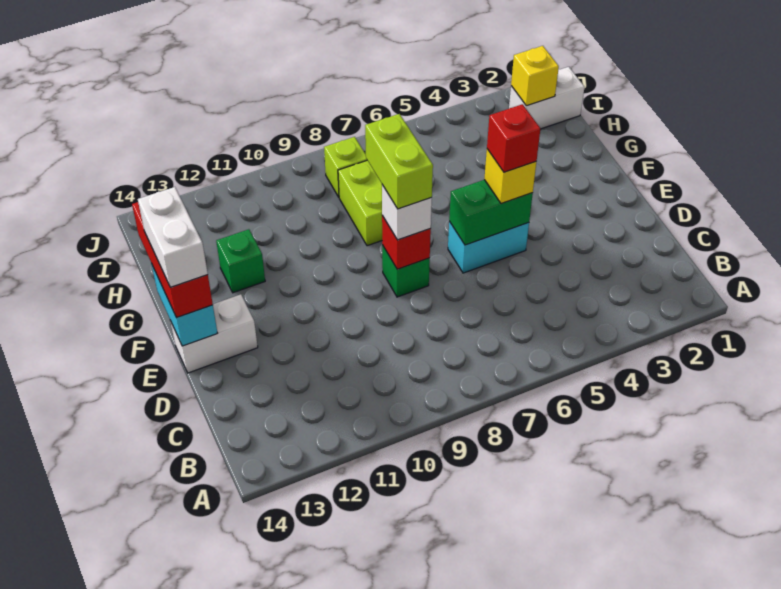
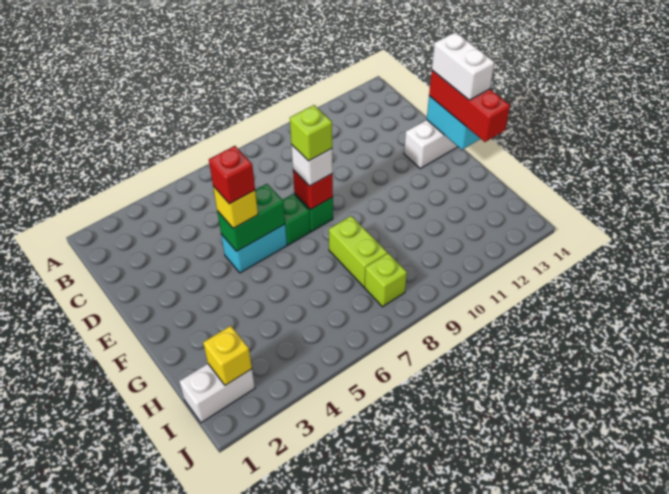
lime brick E8:F8 level 4 -> lime brick E8 level 4
green brick G12 level 1 -> green brick E7 level 1

